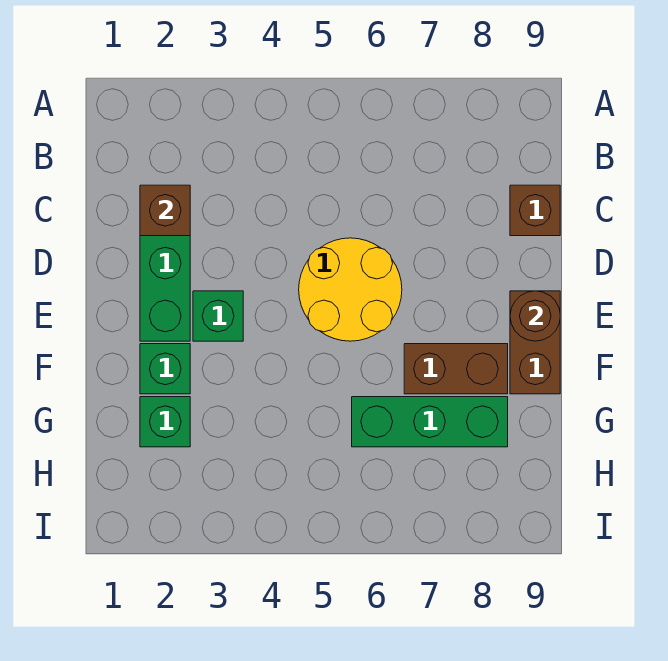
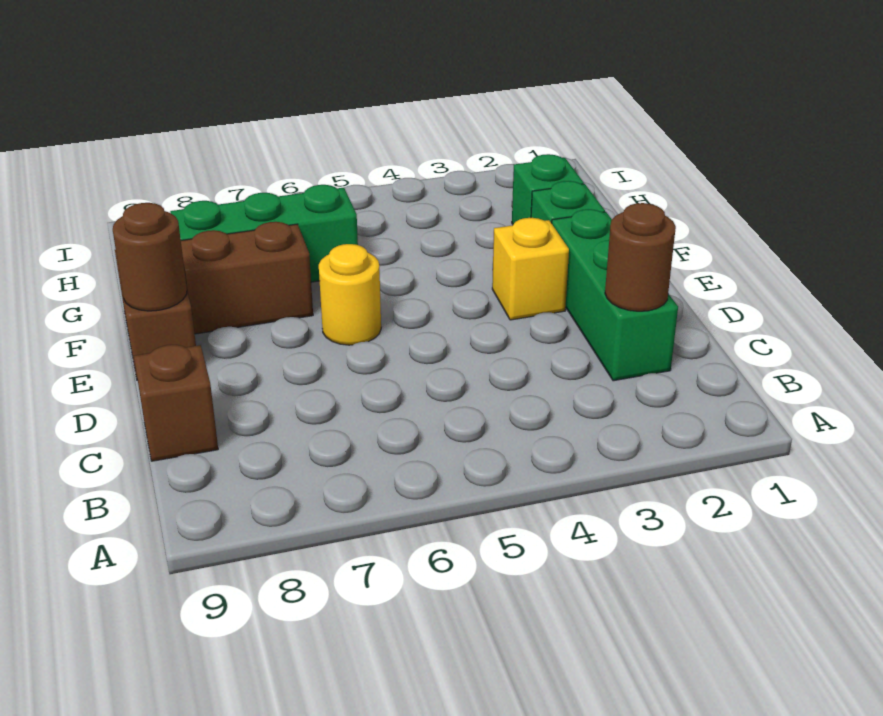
brown brick C2 level 2 -> brown round brick C2 level 2
yellow round brick D5:E6 level 1 -> yellow round brick E6 level 1
green brick E3 level 1 -> yellow brick E3 level 1

